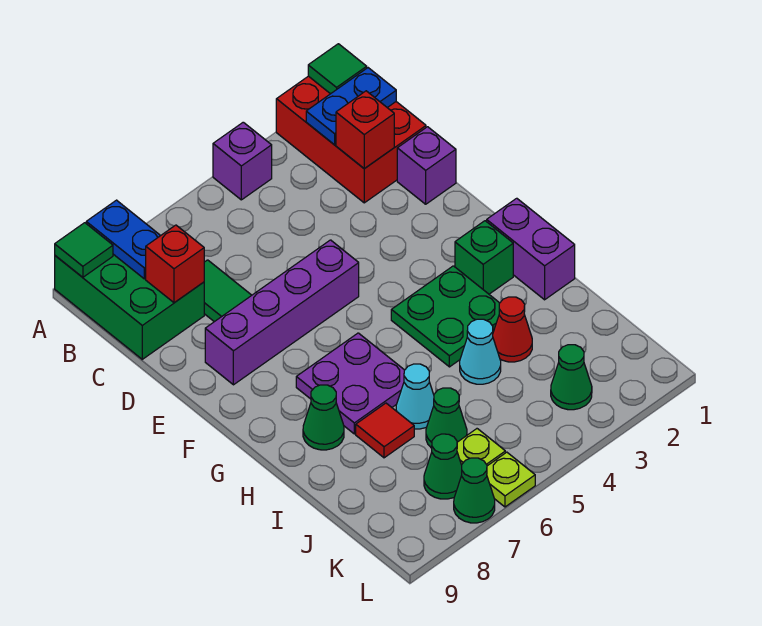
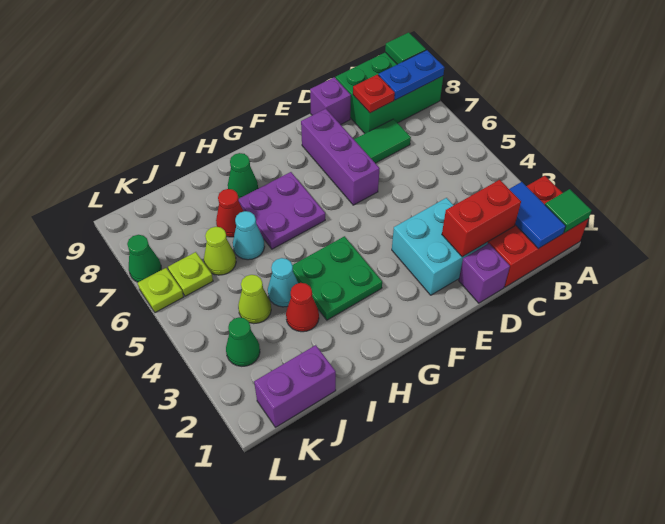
purple brick A4 level 1 -> purple brick D9 level 1
blue plate B1:B2 level 2 -> blue tile B1:B2 level 2
red brick C2 level 2 -> red brick C2:D2 level 2
red brick C8 level 2 -> red plate C8 level 2
none -> cyan brick D2:E3 level 1
purple brick E5:E8 level 1 -> purple brick E6:E8 level 1
purple brick G1:H1 level 1 -> purple brick J1:K1 level 1
green brick G2 level 1 -> none
red tile I7 level 1 -> red cone I7 level 1
none -> lime cone J4 level 1
green cone J6 level 1 -> lime cone J6 level 1
green cone K7 level 1 -> none

